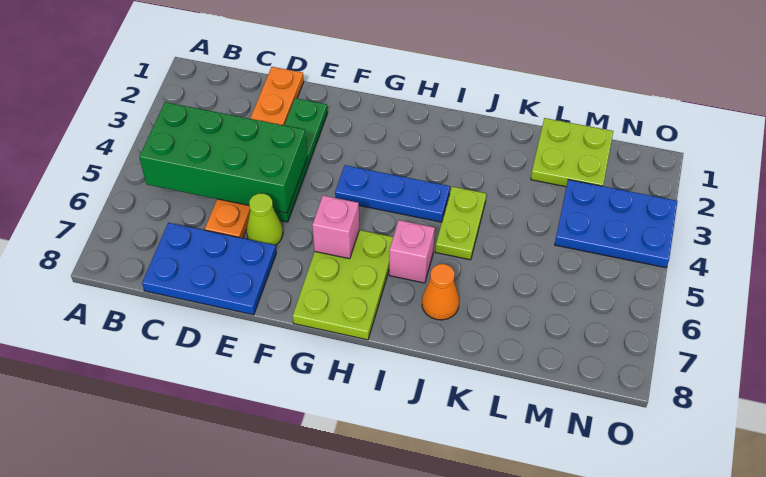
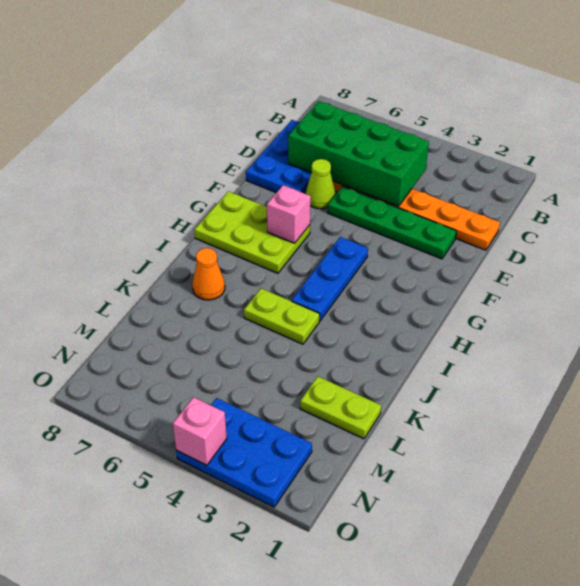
green brick B4:E5 level 2 -> green brick C4:D7 level 2
pink brick I6 level 1 -> pink brick O4 level 2
lime plate L1:M2 level 1 -> lime plate L1:L2 level 1
blue plate M3:O4 level 1 -> blue plate N2:O4 level 1

